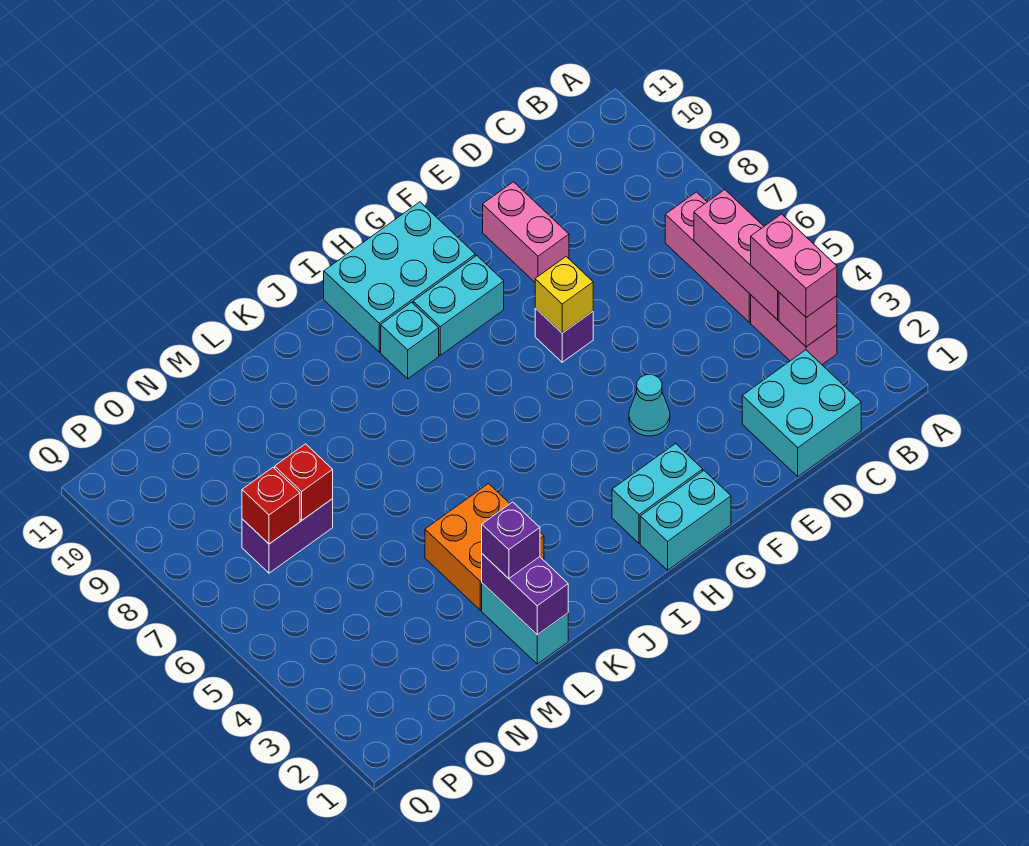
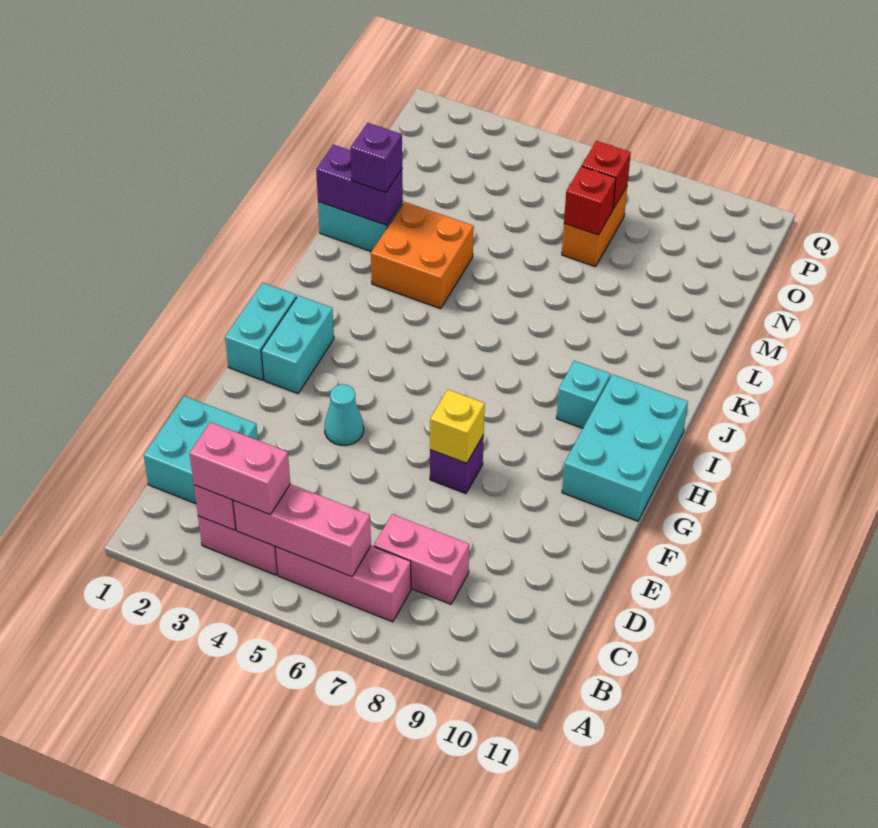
pink brick E9:E10 level 1 -> pink brick C7:C8 level 1
cyan brick G9:H9 level 1 -> none
purple brick N7:O7 level 1 -> orange brick N7:O7 level 1

